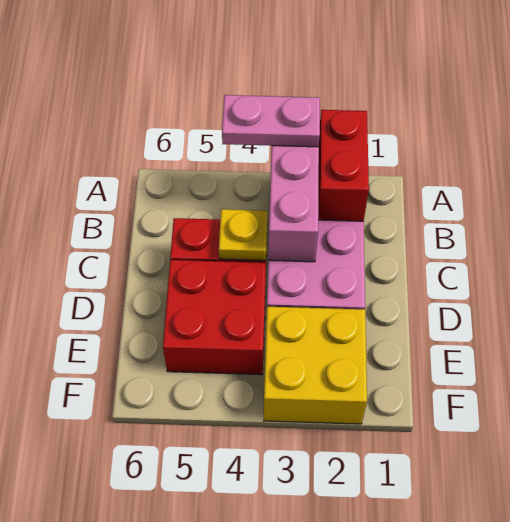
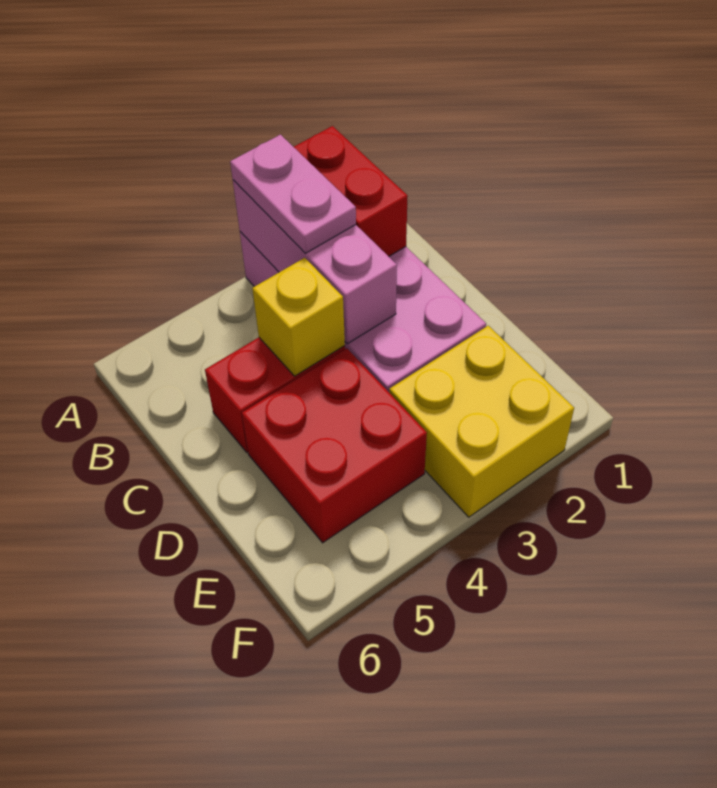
pink plate A3:A4 level 3 -> pink plate A3:B3 level 3
yellow plate C4 level 2 -> yellow brick C4 level 2

